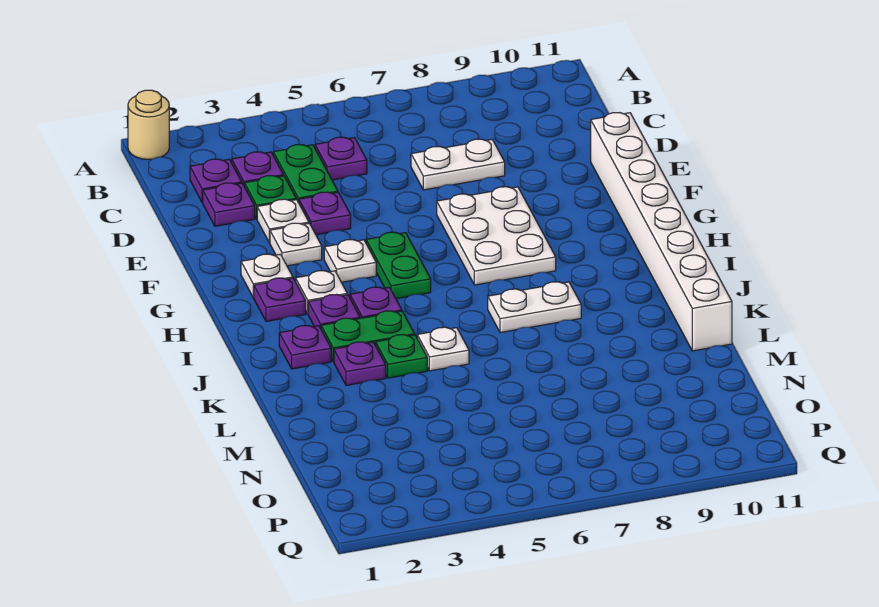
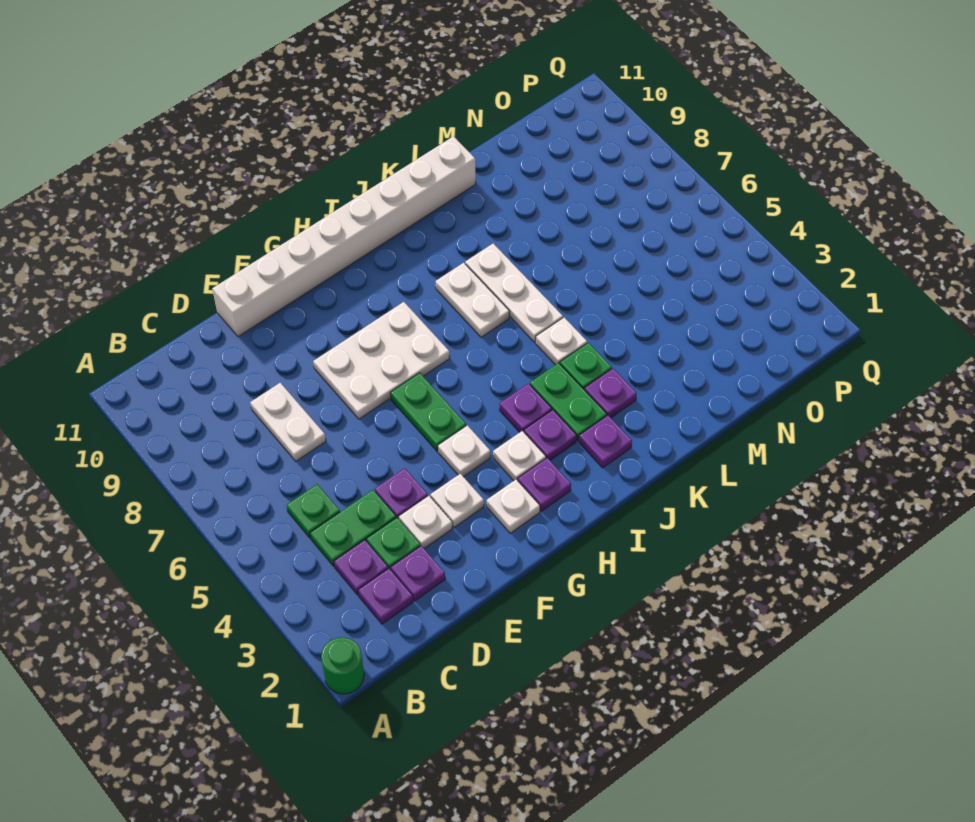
tan round brick A1 level 1 -> green round brick A1 level 1
purple plate C5 level 1 -> green plate C5 level 1
green plate G5:H5 level 1 -> green plate G5:G6 level 1
none -> white plate K6:K8 level 1

